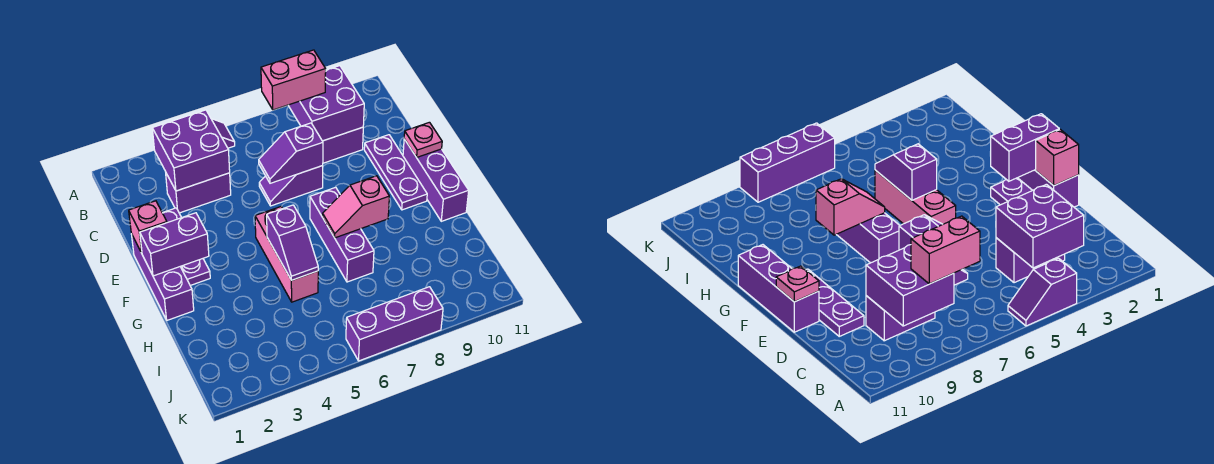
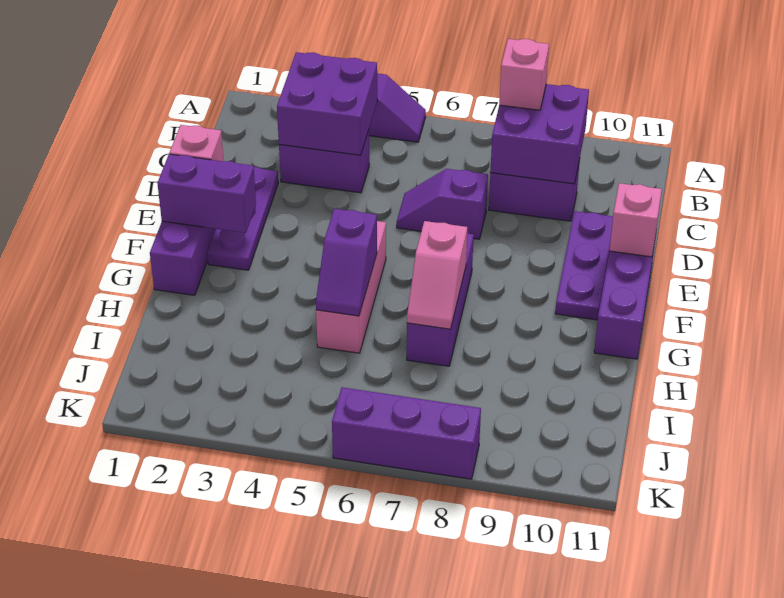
pink brick B7:B8 level 3 -> pink brick B8 level 3
purple slope D6:D7 level 2 top 7 -> none
pink plate E11 level 2 -> pink brick E11 level 2
pink slope G7:G8 level 2 top 8 -> pink slope G7:H7 level 2 top G

